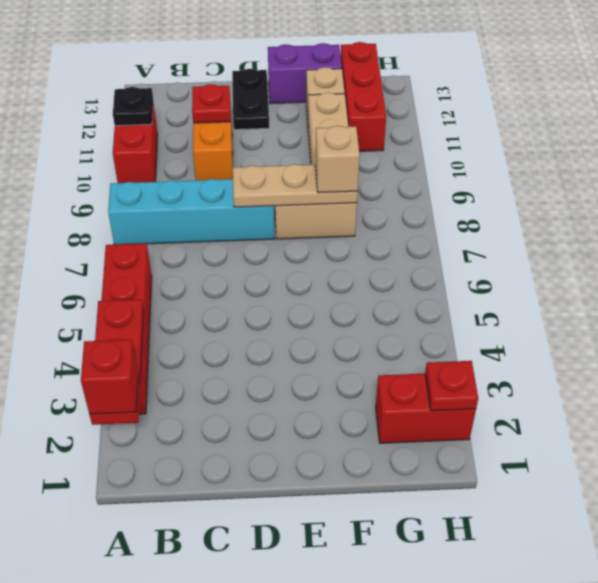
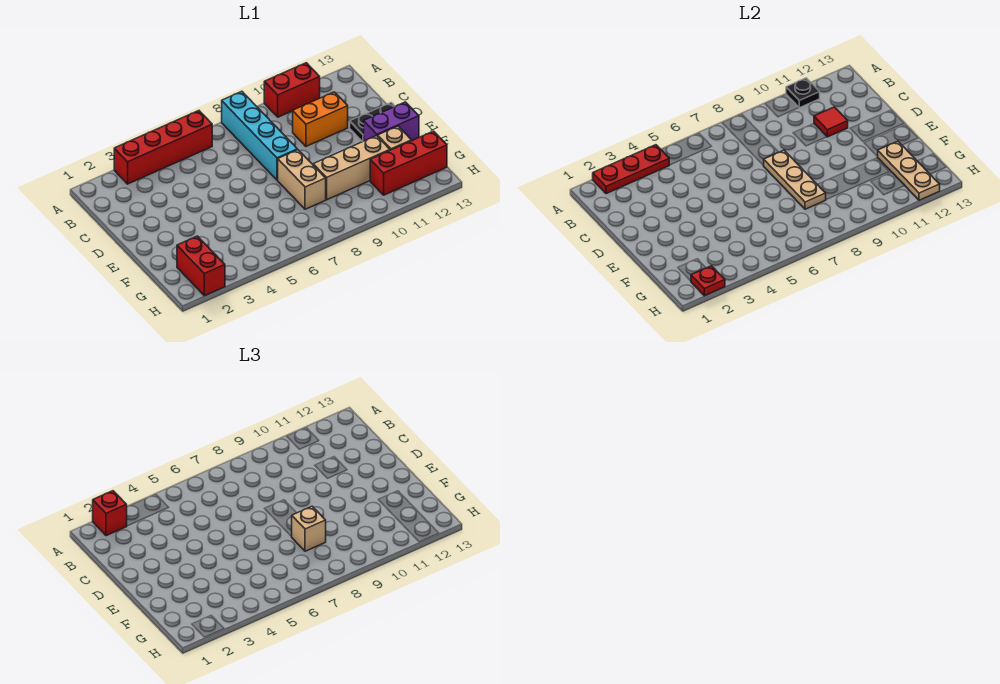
red plate C11 level 2 -> red tile C11 level 2
purple brick E13:F13 level 1 -> purple brick E12:E13 level 1
none -> tan plate F12:H12 level 2

